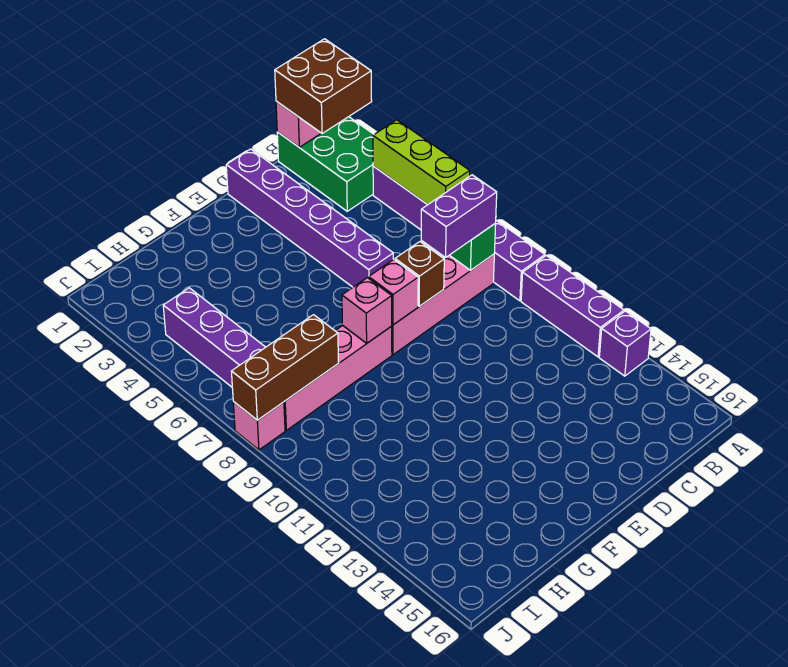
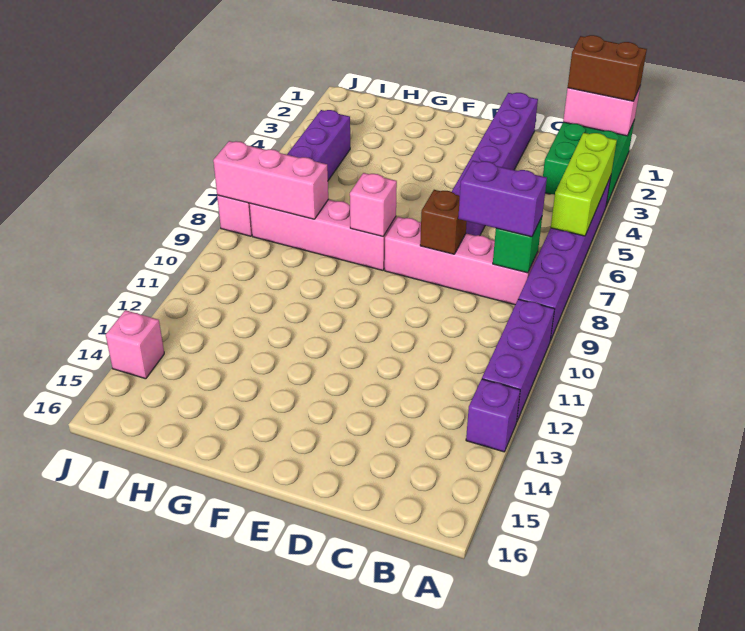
brown brick A1:B2 level 3 -> brown brick A1:B1 level 3
pink brick E8 level 2 -> pink brick J14 level 1
brown brick H8:J8 level 2 -> pink brick H8:J8 level 2

